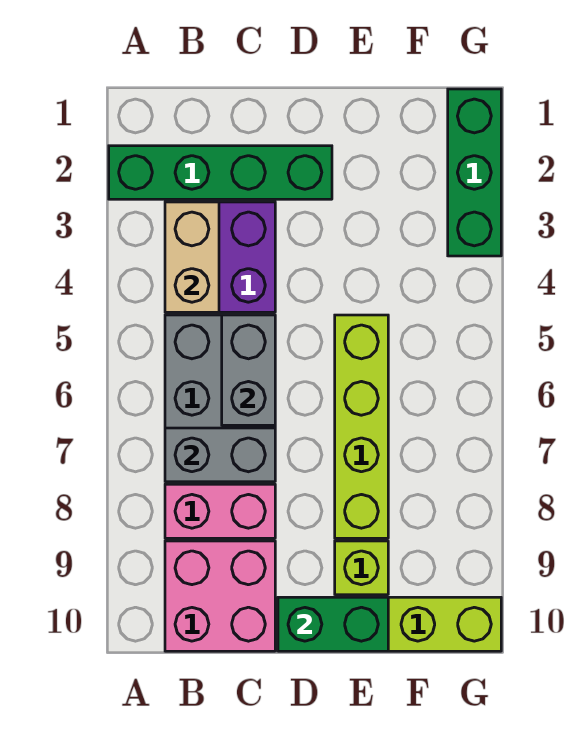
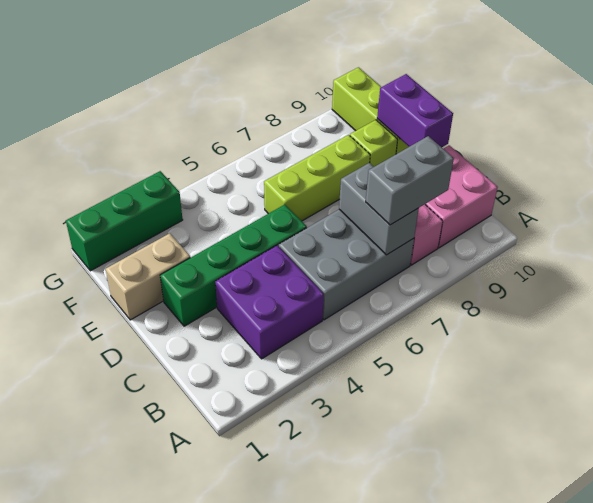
green brick A2:D2 level 1 -> green brick D2:D5 level 1
tan brick B3:B4 level 2 -> tan brick E1:E2 level 1
grey brick C5:C6 level 2 -> grey brick B7:B8 level 3
green brick D10:E10 level 2 -> purple brick D10:E10 level 2
lime brick E5:E8 level 1 -> lime brick E6:E8 level 1

